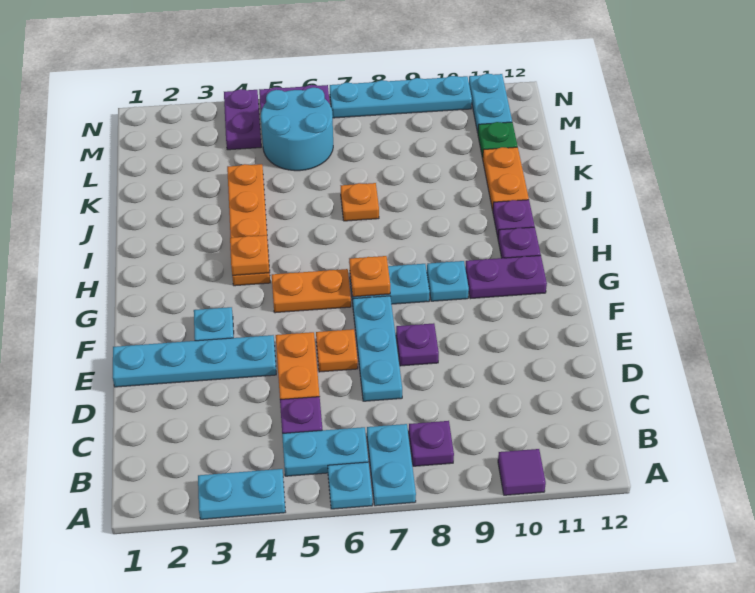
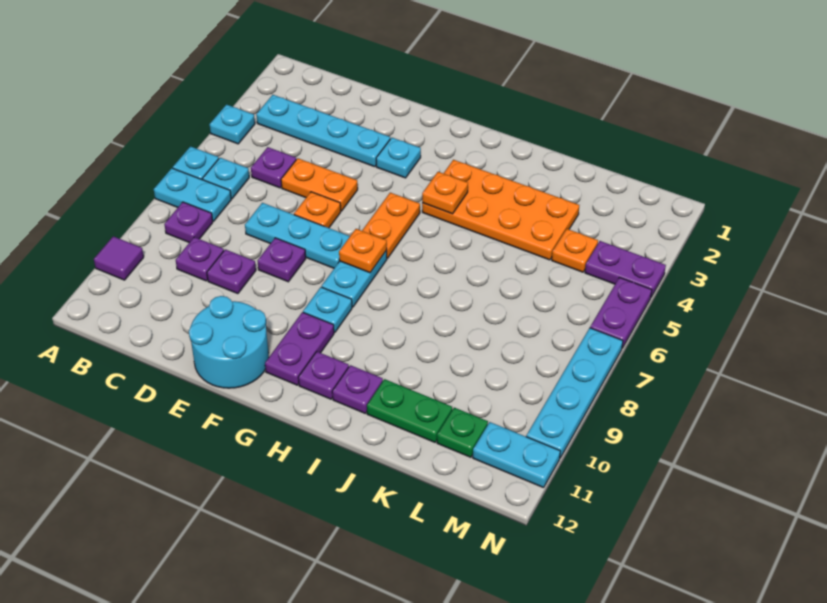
cyan plate A3:A4 level 1 -> cyan plate A4 level 1
cyan plate B5:B6 level 1 -> cyan plate B6 level 1
none -> purple plate C9 level 1
none -> purple plate D9 level 1
cyan plate E1:E4 level 1 -> cyan plate B3:E3 level 1
orange plate H4:K4 level 1 -> orange plate H3:K4 level 1
orange plate J7 level 1 -> orange plate L4 level 1
orange plate J11:K11 level 1 -> green plate J11:K11 level 1
cyan round brick L5:M6 level 1 -> cyan round brick E11:F12 level 1

